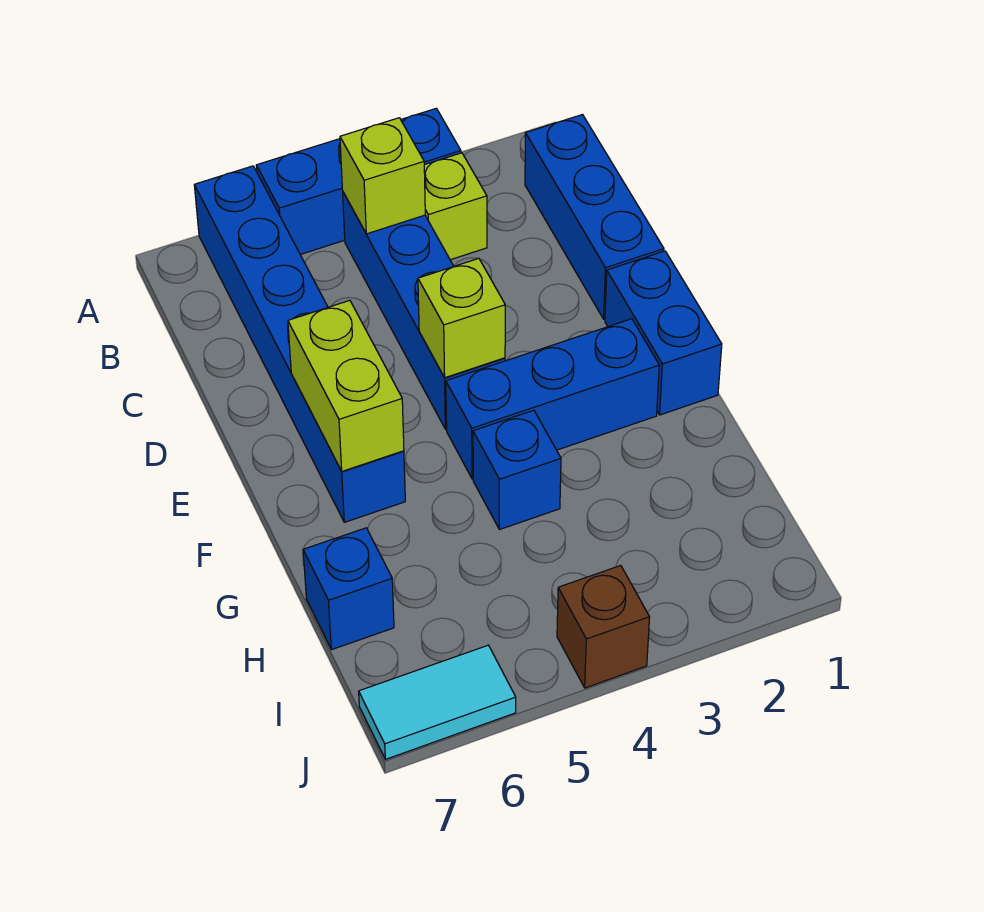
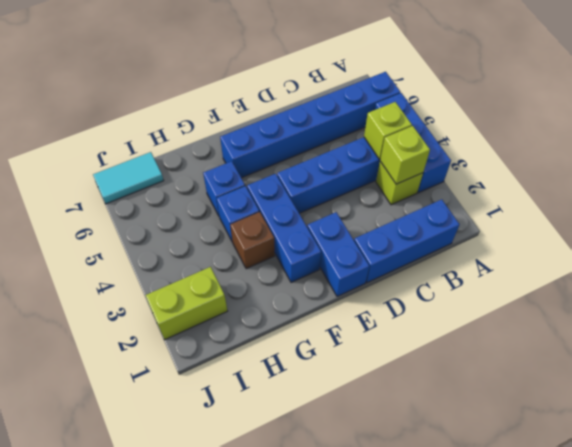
blue brick E1:F1 level 1 -> blue brick E1:E2 level 1
lime brick E4 level 2 -> lime brick B3 level 2
lime brick E6:F6 level 2 -> lime brick I2:J2 level 1
blue brick H7 level 1 -> blue brick G5 level 1
brown brick J4 level 1 -> brown brick G3 level 1
cyan tile J6:J7 level 1 -> cyan tile I7:J7 level 1

